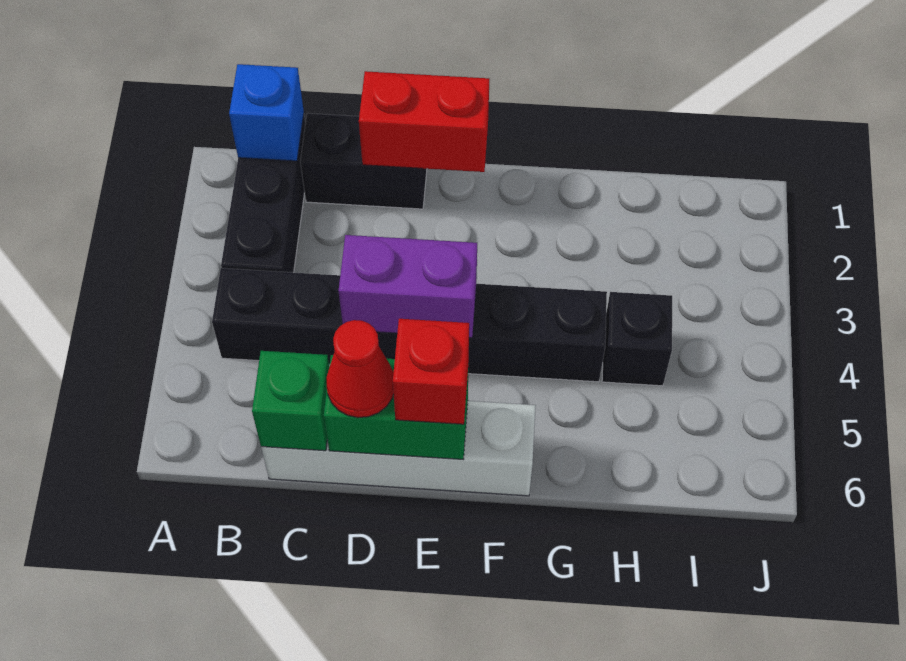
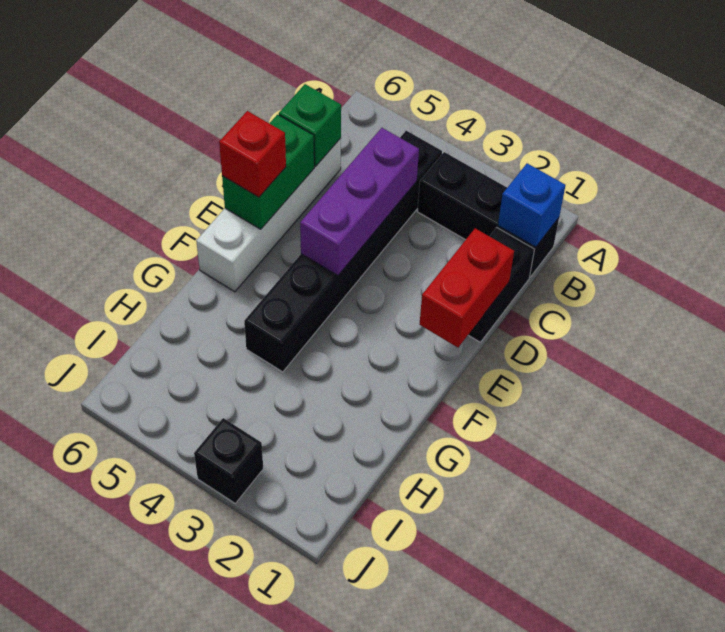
purple brick D4:E4 level 2 -> purple brick C4:E4 level 2
red cone D6 level 3 -> none
black brick H4 level 1 -> black brick J3 level 1

